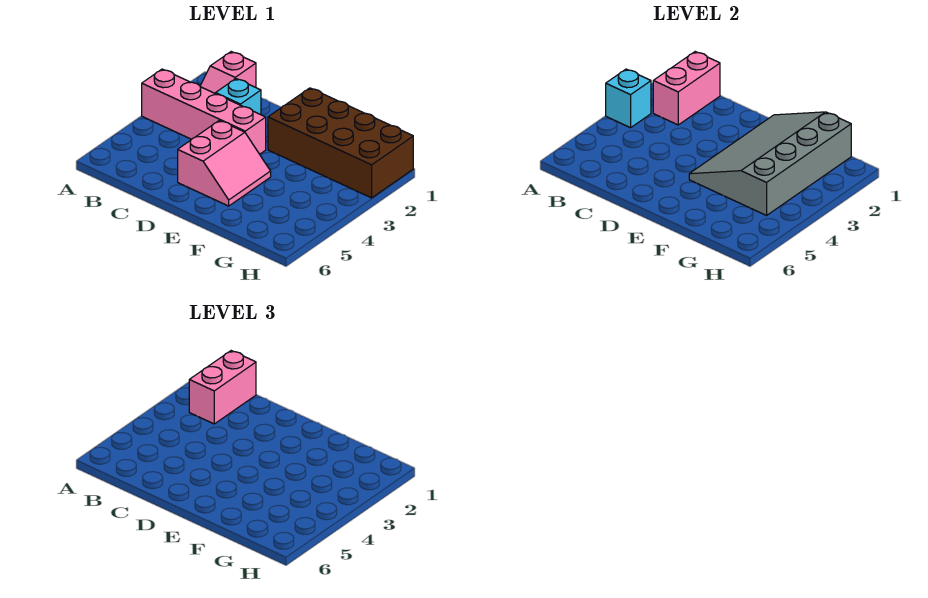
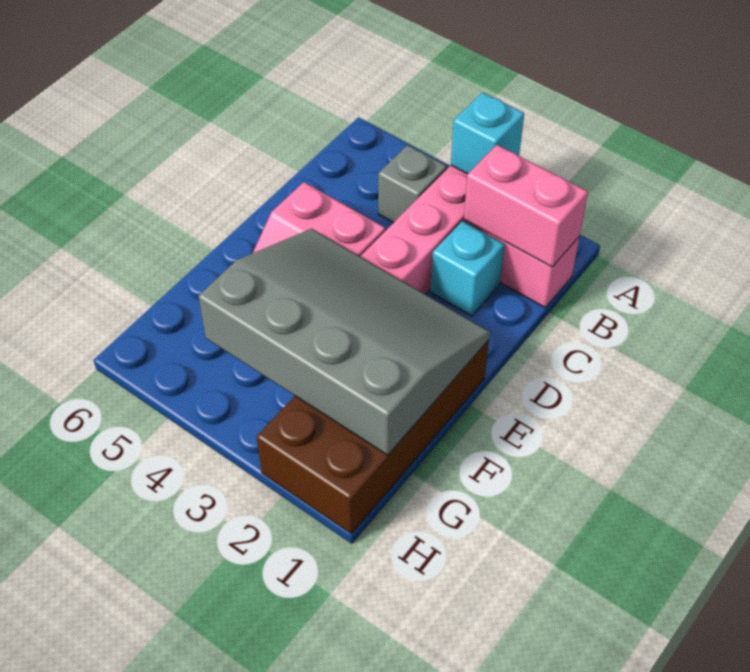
pink brick B1:B2 level 3 -> none
none -> grey brick B4 level 1

